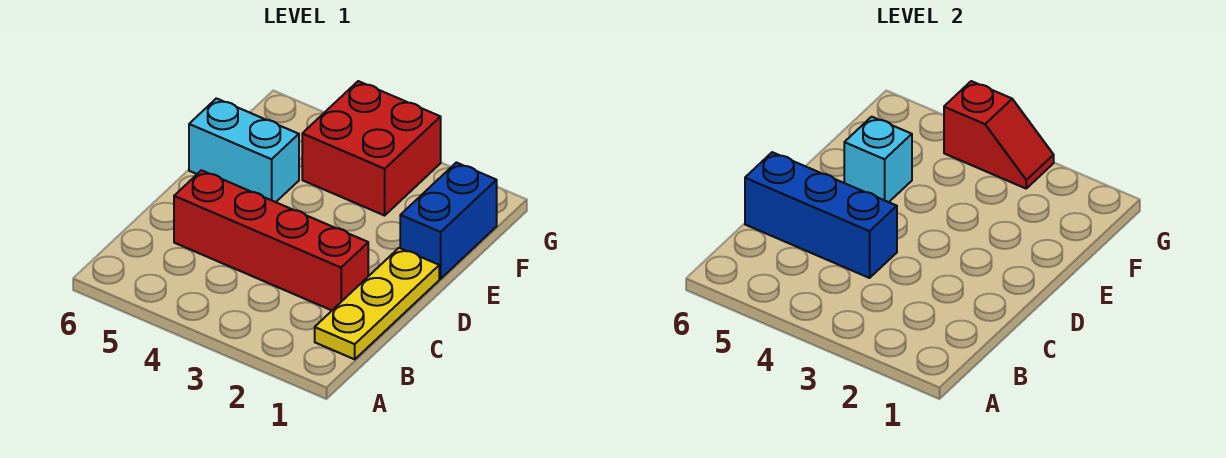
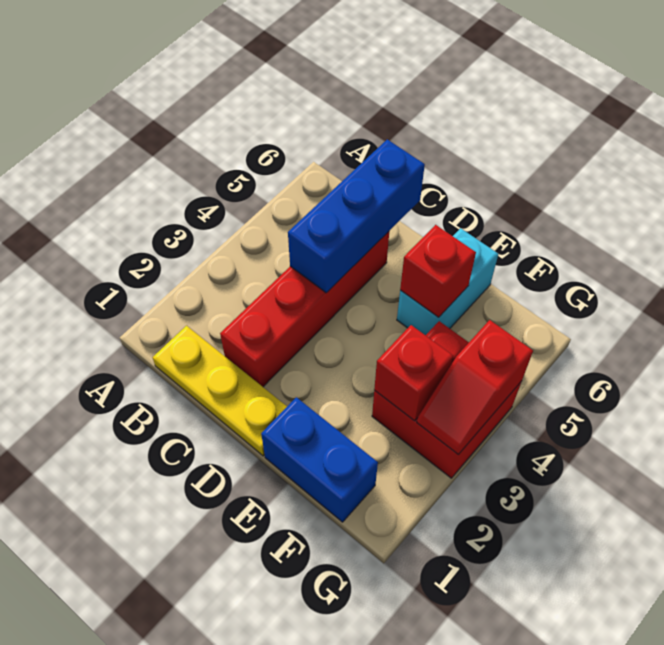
cyan brick E5 level 2 -> red brick E5 level 2
none -> red brick F3 level 2

